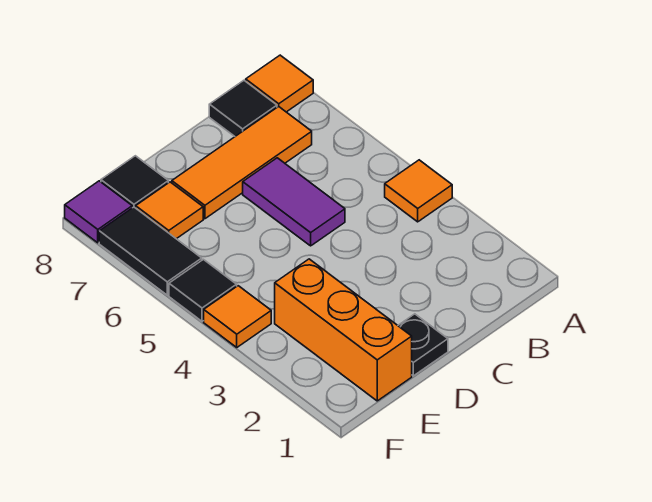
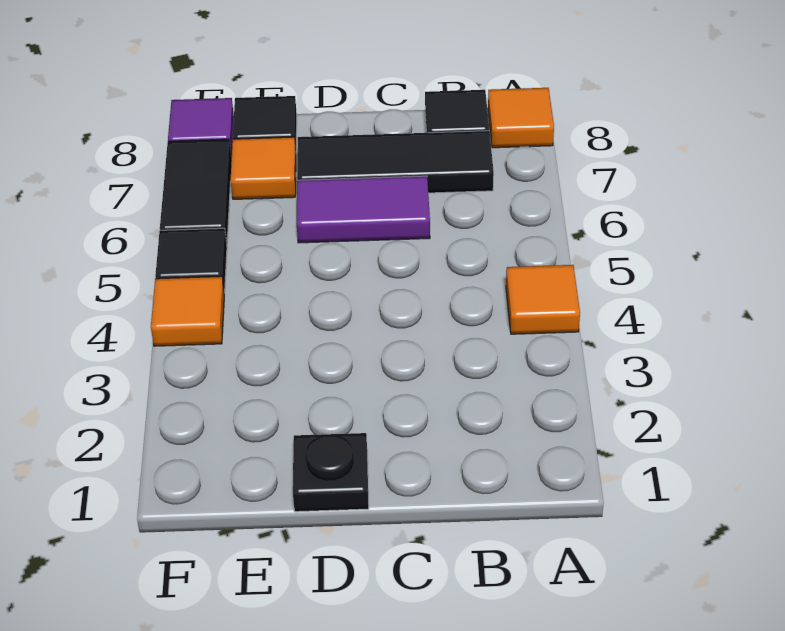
orange tile B7:D7 level 1 -> black tile B7:D7 level 1
purple tile C5:C6 level 1 -> purple tile C6:D6 level 1
orange brick E1:E3 level 1 -> none

